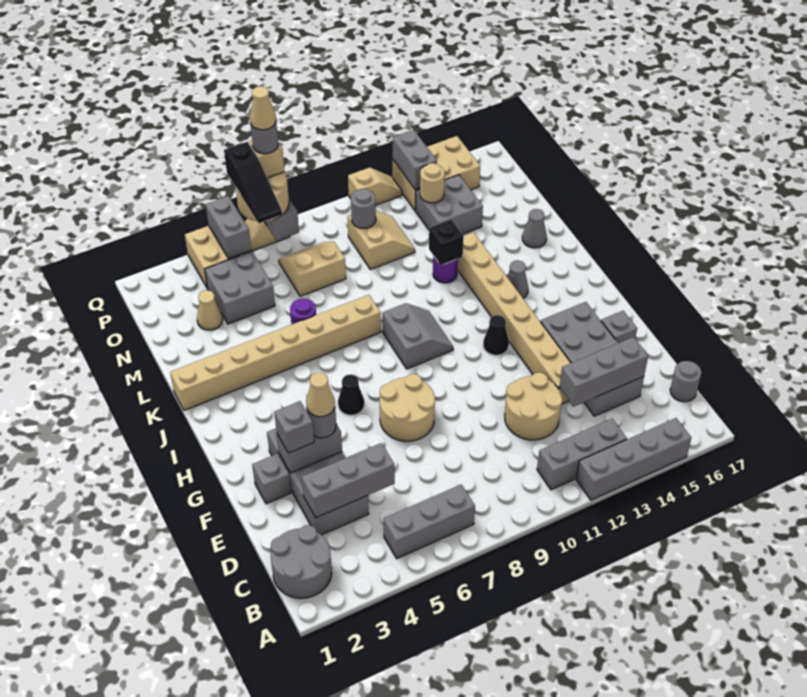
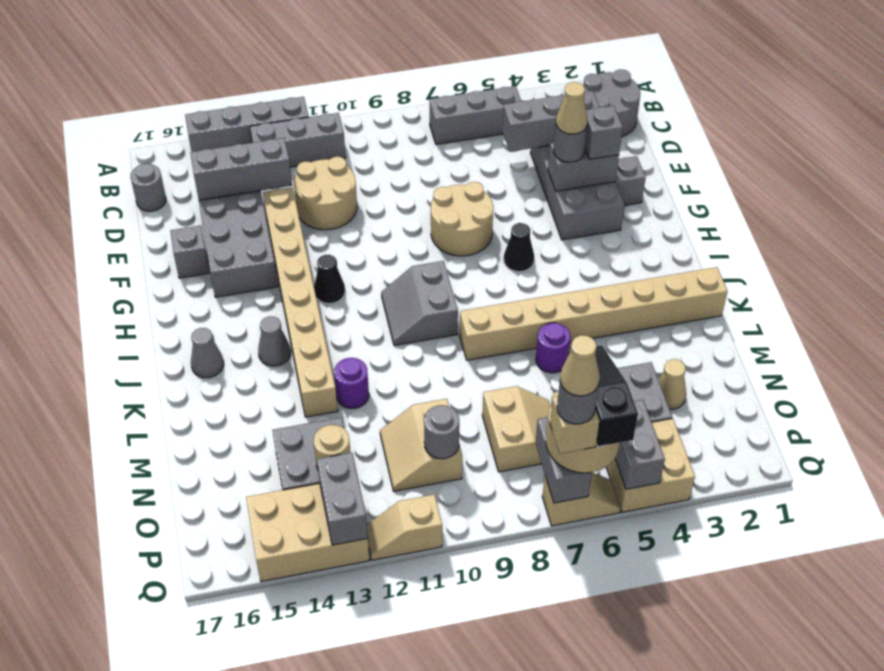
black brick L12 level 2 -> none
grey cone L16 level 1 -> grey cone J16 level 1
tan slope N7:O8 level 1 top N -> tan slope N7:O8 level 1 top 8

